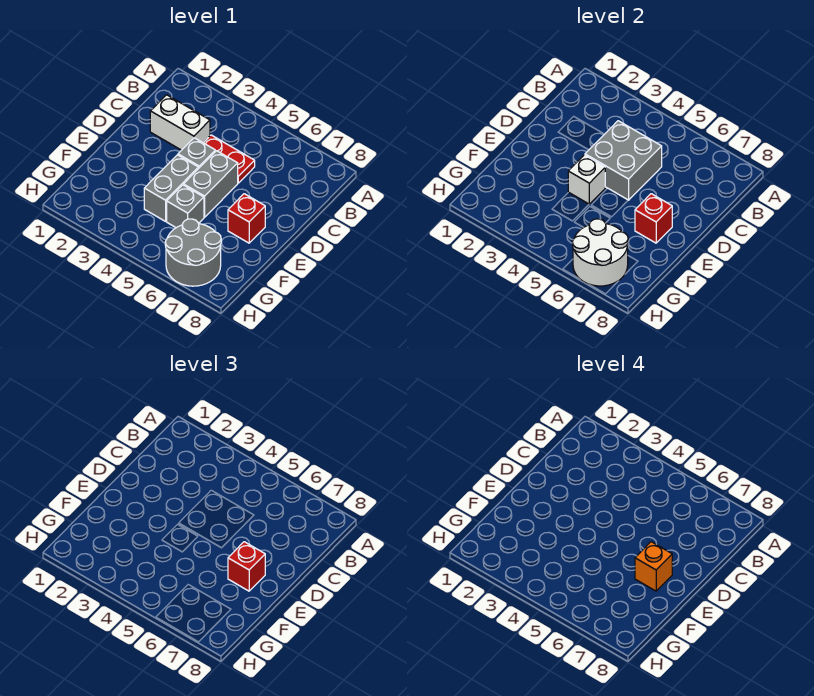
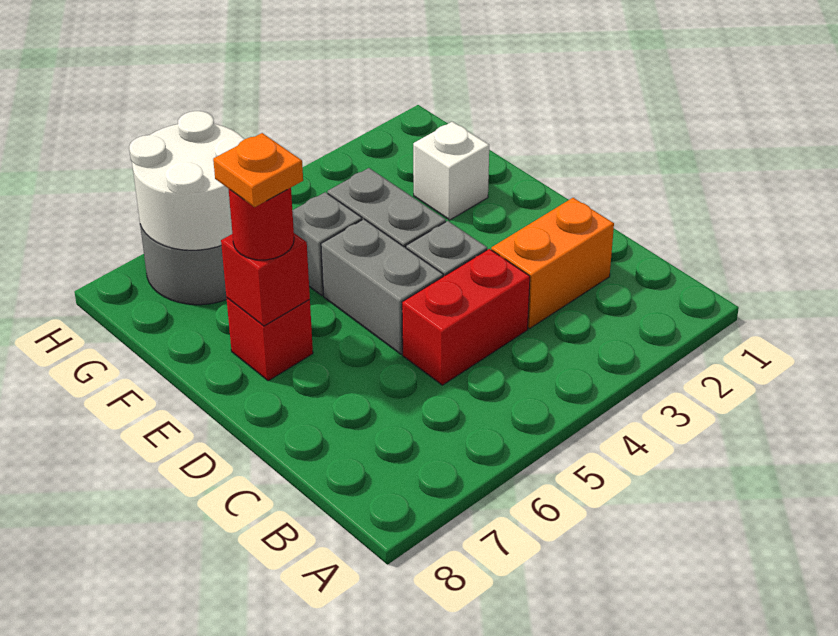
white brick C2:C3 level 1 -> orange brick C2:C3 level 1
red plate C4:C5 level 1 -> red brick C4:C5 level 1
grey brick C4:D5 level 2 -> none
white brick E4 level 2 -> white brick F2 level 1
red brick E7 level 3 -> red round brick E7 level 3
orange brick E7 level 4 -> orange plate E7 level 4

